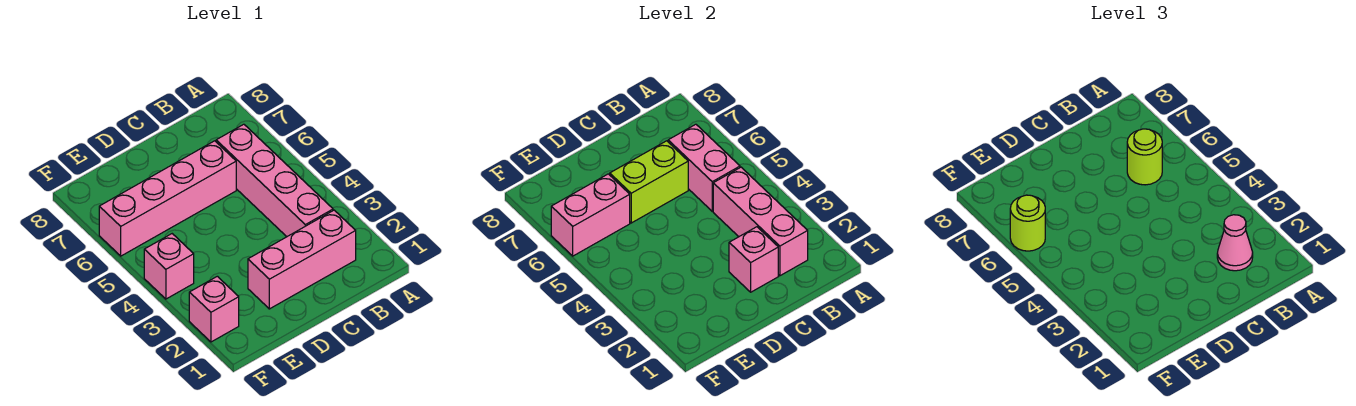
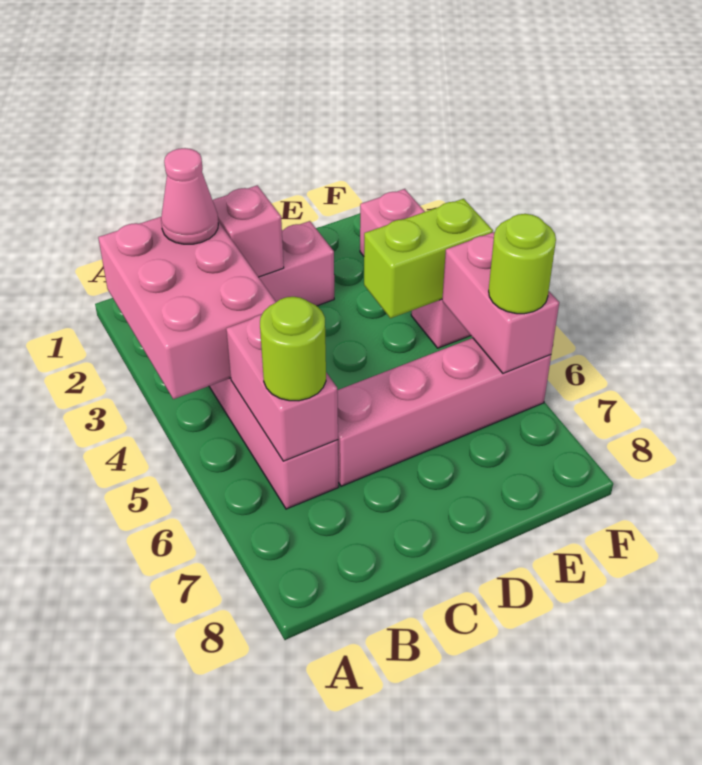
pink brick B2:B4 level 2 -> pink brick A2:B4 level 2
lime brick C6:D6 level 2 -> lime brick E4:F4 level 2
pink brick E6:F6 level 2 -> pink brick F5:F6 level 2

